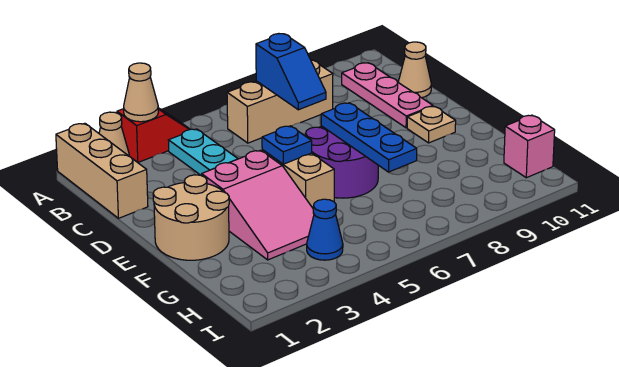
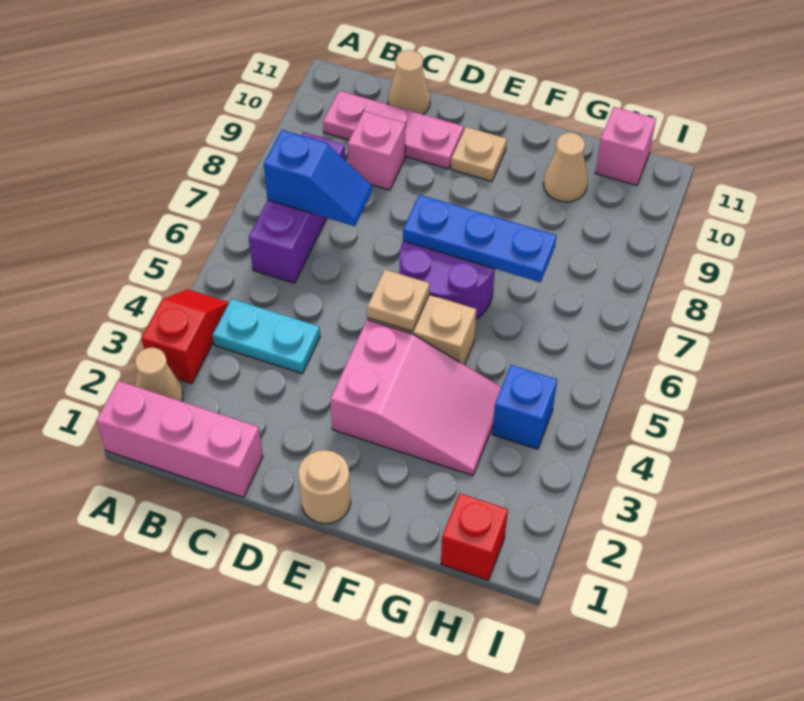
tan brick A1:C1 level 1 -> pink brick A1:C1 level 1
tan cone A3 level 2 -> tan cone G10 level 1
tan brick B6:B8 level 1 -> purple brick B6:B8 level 1
none -> pink brick C9 level 1
tan round brick E1:F2 level 1 -> tan round brick E1 level 1
blue plate E5 level 2 -> tan plate E5 level 2
none -> red brick H1 level 1
blue cone H4 level 1 -> blue brick H4 level 1

